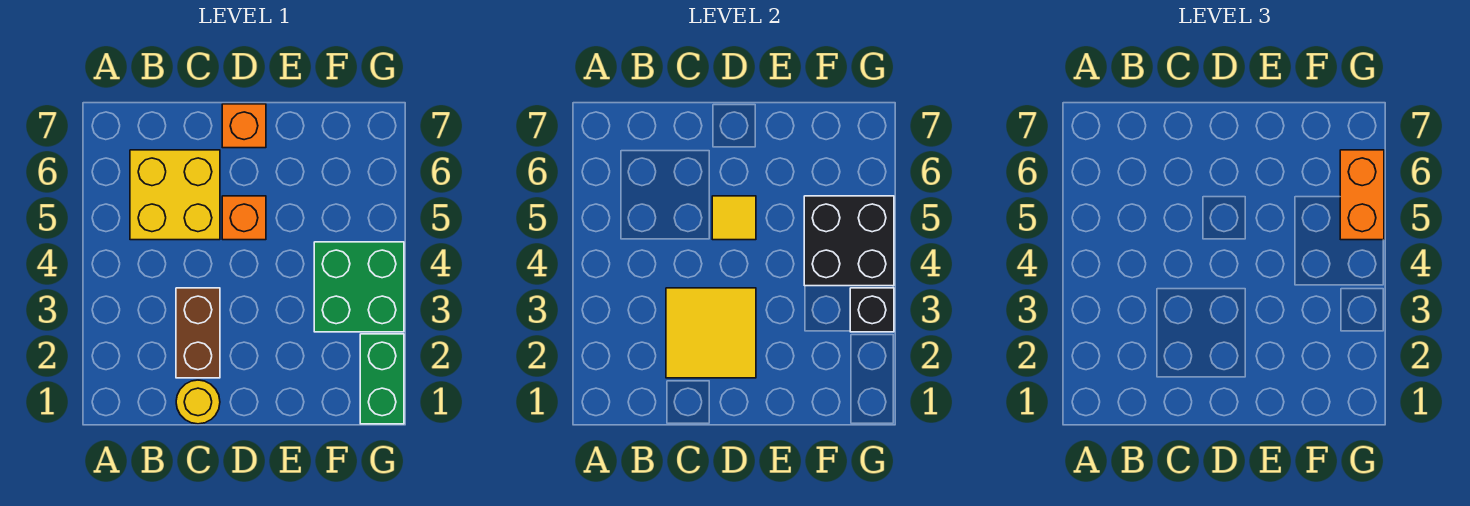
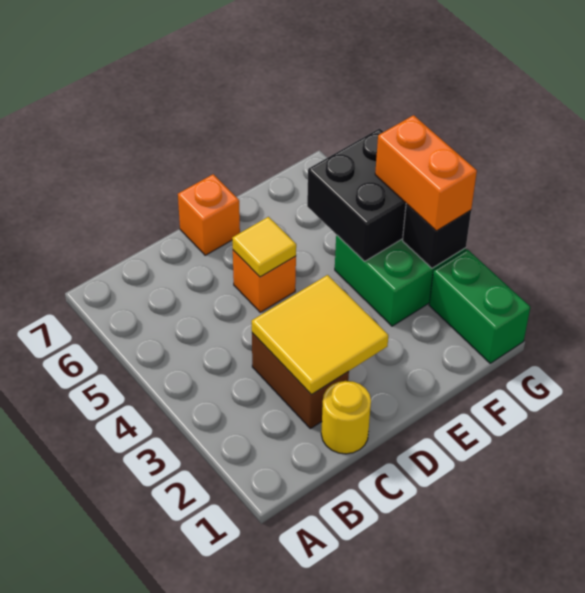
yellow brick B5:C6 level 1 -> none
orange brick G5:G6 level 3 -> orange brick G3:G4 level 3

